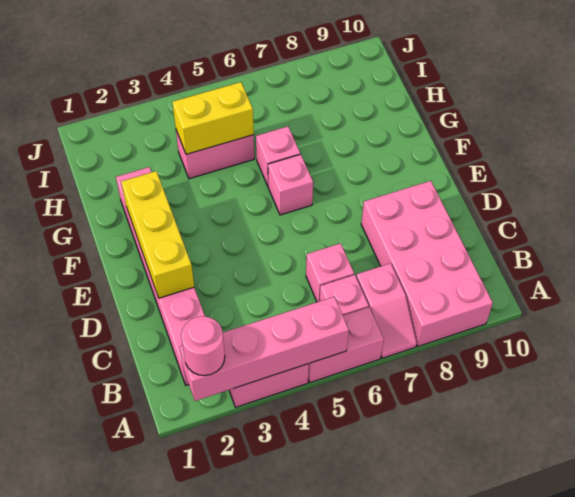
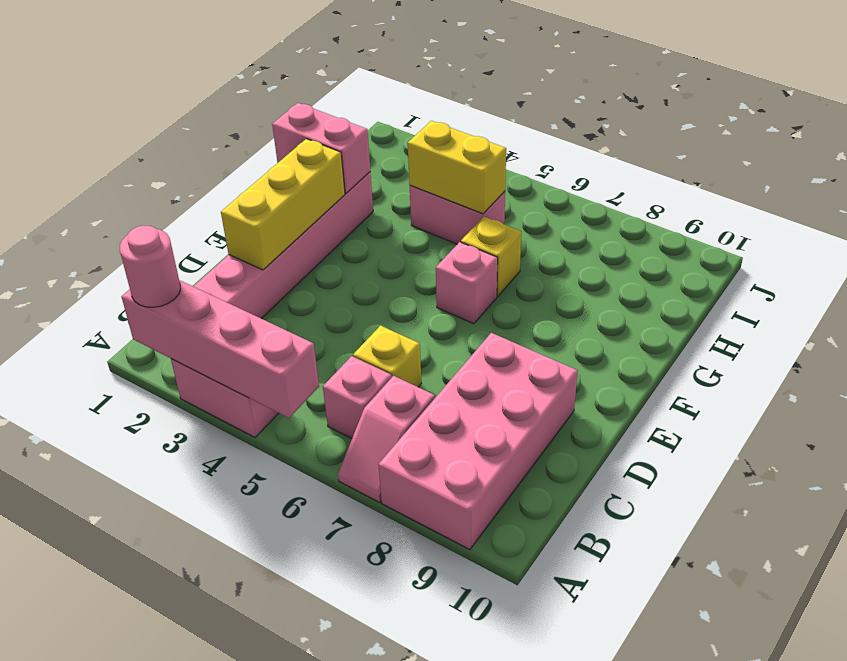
pink brick A5:A6 level 1 -> pink brick G1:G2 level 2
pink brick C6 level 1 -> yellow brick C6 level 1
pink brick G6 level 1 -> yellow brick G6 level 1

